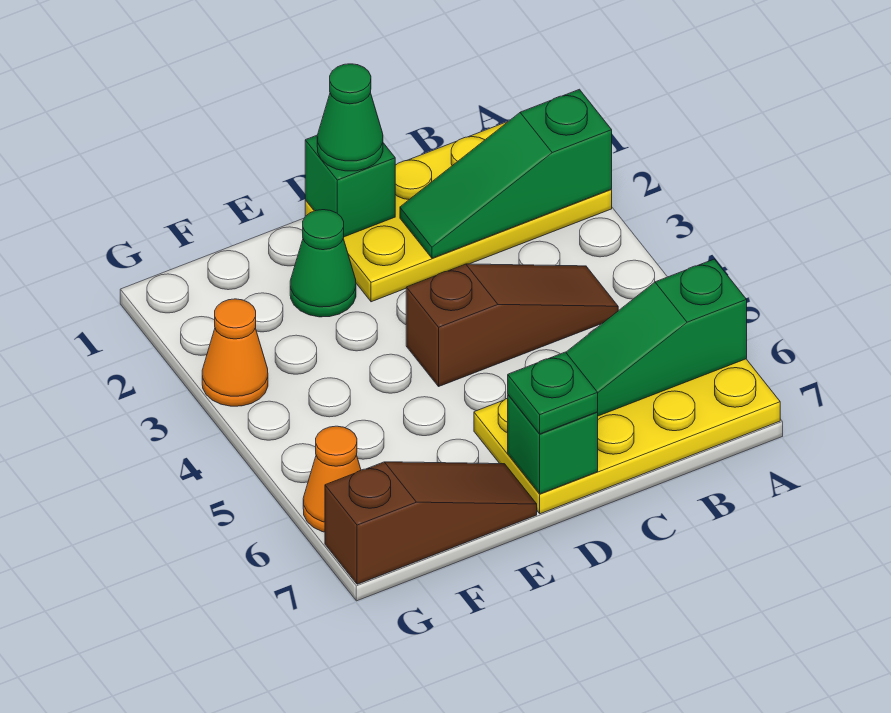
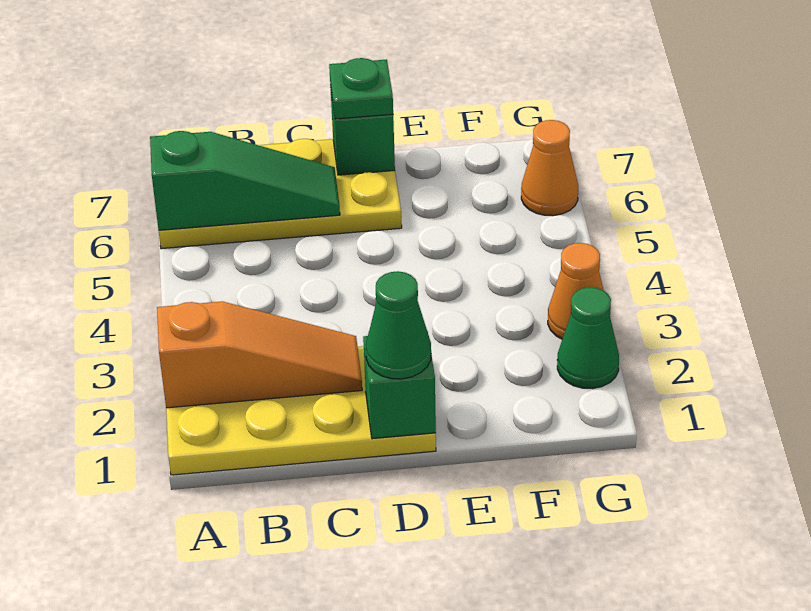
green slope A2:C2 level 2 top A -> orange slope A2:C2 level 2 top A
brown slope B4:D4 level 1 top D -> none
green cone E2 level 1 -> green cone G2 level 1
brown slope E7:G7 level 1 top G -> none

